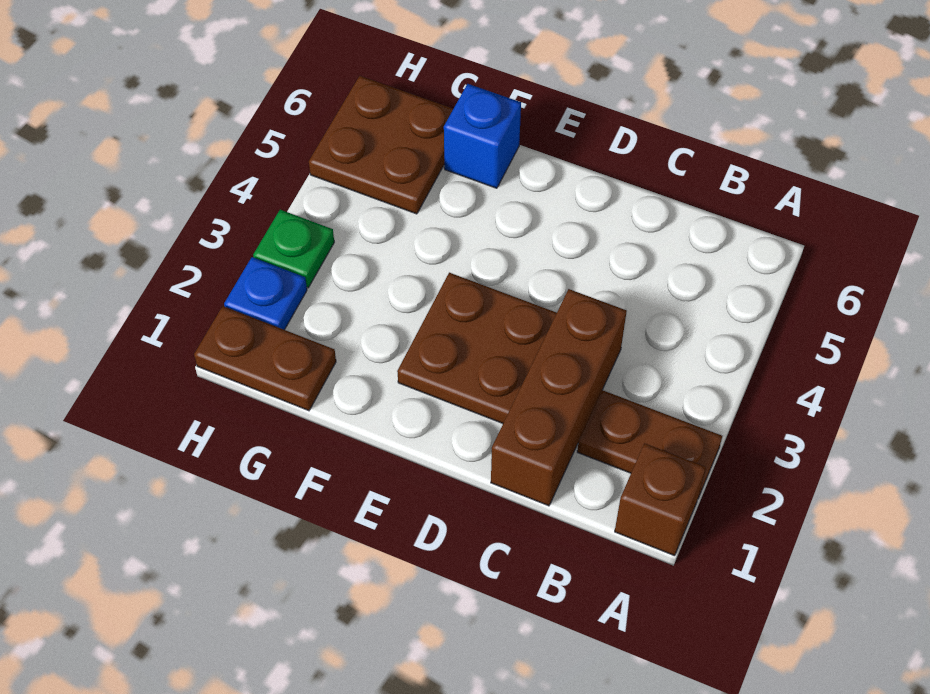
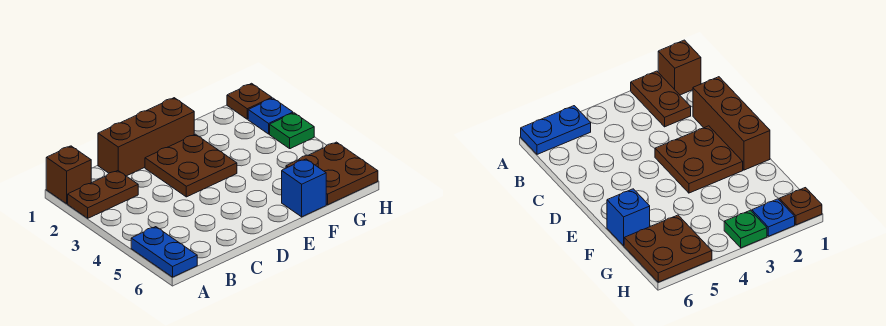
none -> blue plate A5:A6 level 1
brown brick C1:C3 level 1 -> brown brick C1:E1 level 1
brown plate G1:H1 level 1 -> brown plate H1 level 1

